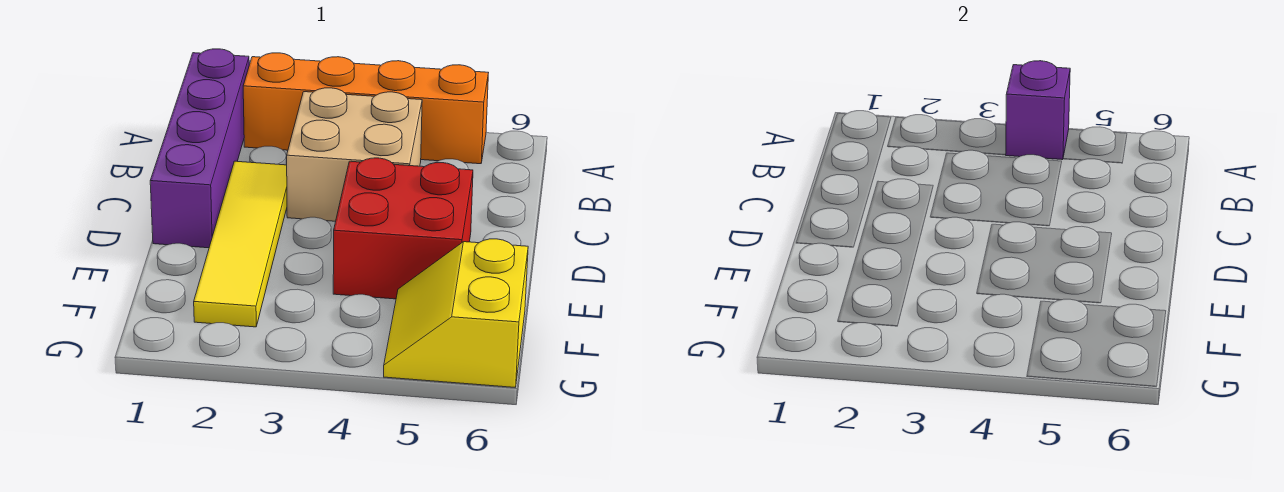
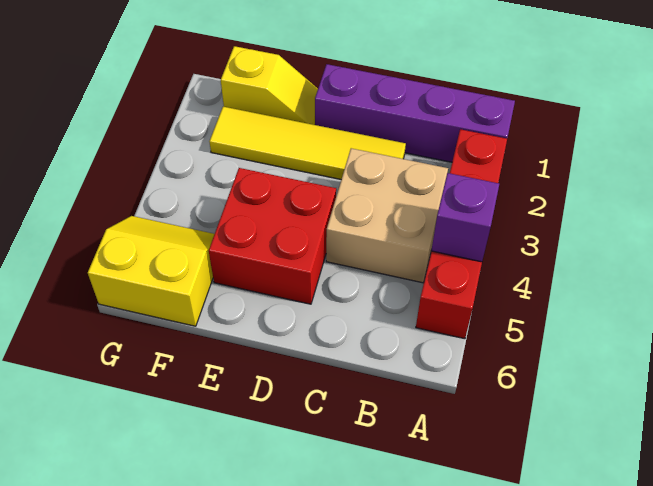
orange brick A2:A5 level 1 -> red brick A2:A5 level 1
none -> yellow slope E1:F1 level 1 top F

